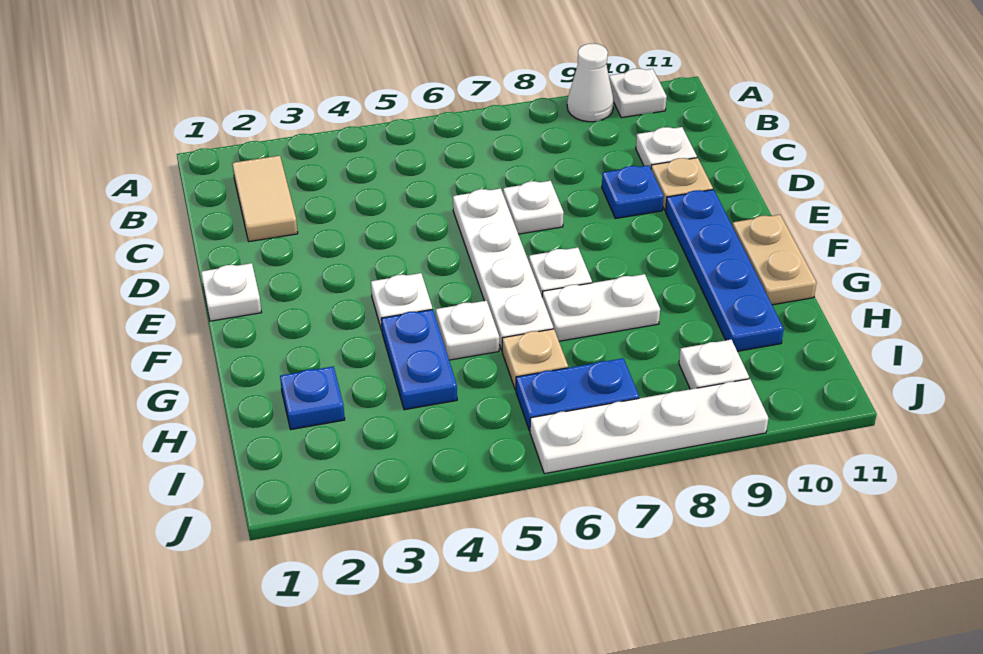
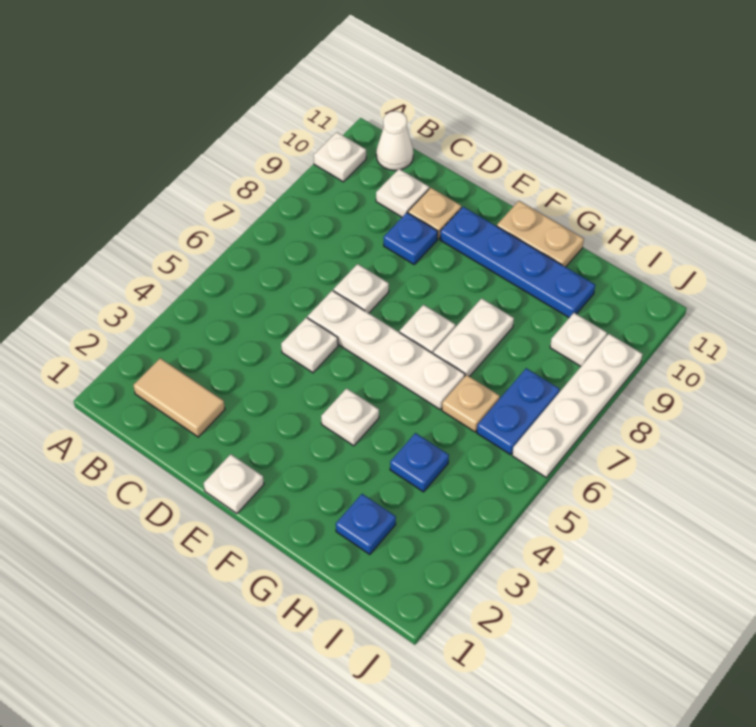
white cone A9 level 1 -> white cone B11 level 1
blue plate G4:H4 level 1 -> blue plate H4 level 1
white plate G5 level 1 -> white plate D5 level 1

